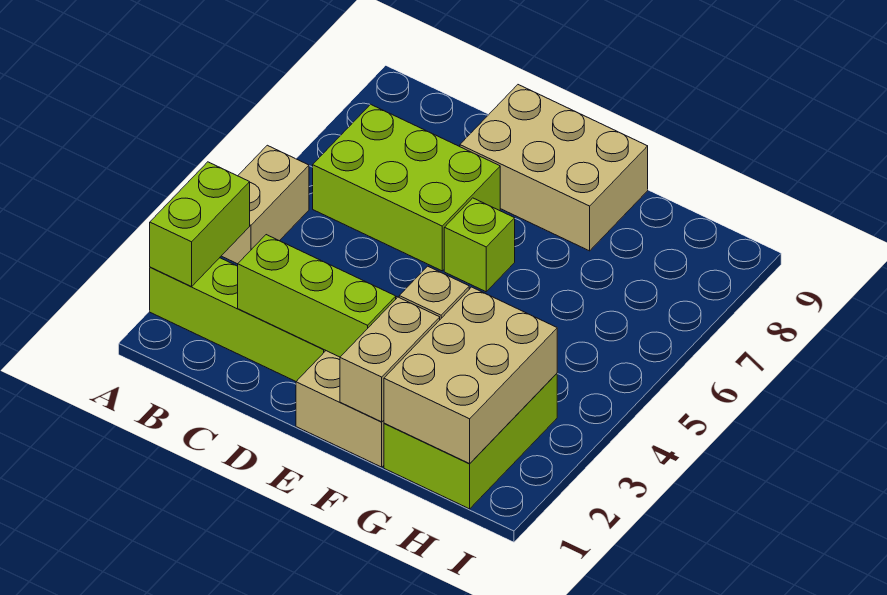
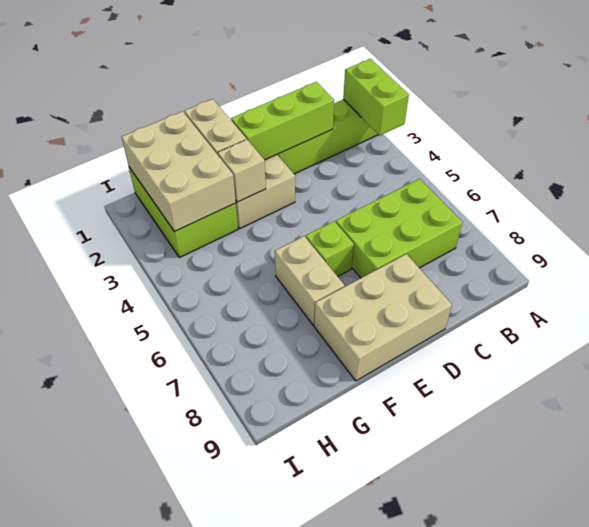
tan brick A4:A5 level 1 -> tan brick F6:F7 level 1

